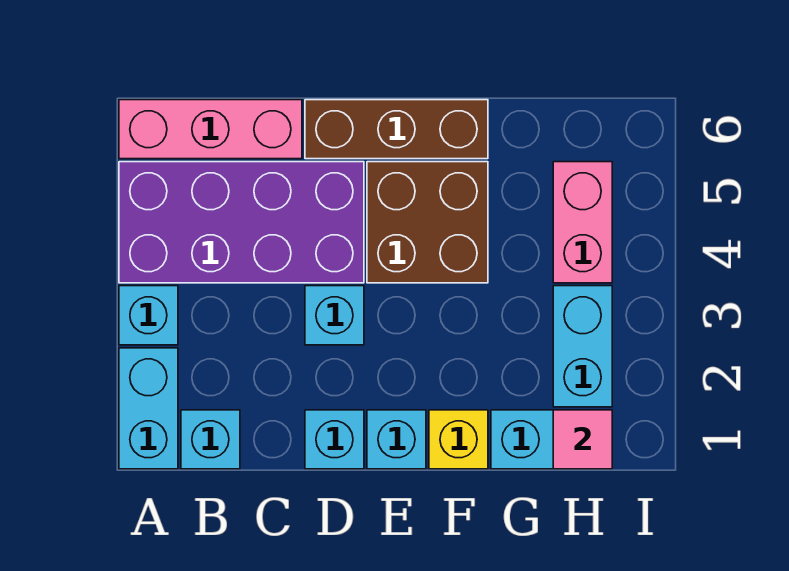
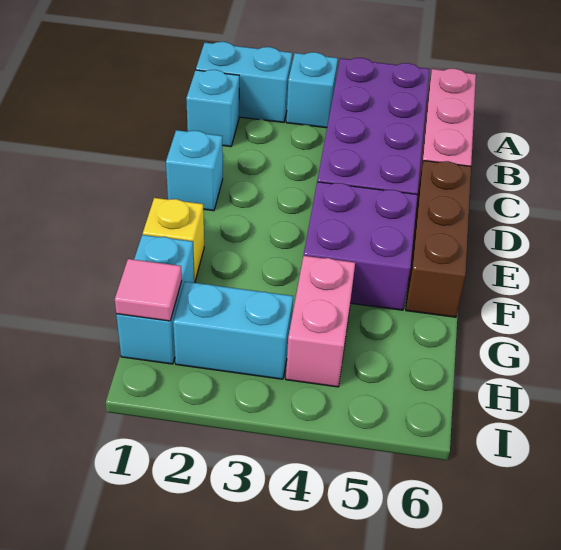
cyan brick D3 level 1 -> none
cyan brick E1 level 1 -> none
brown brick E4:F5 level 1 -> purple brick E4:F5 level 1
pink brick H4:H5 level 1 -> pink brick G4:H4 level 1

